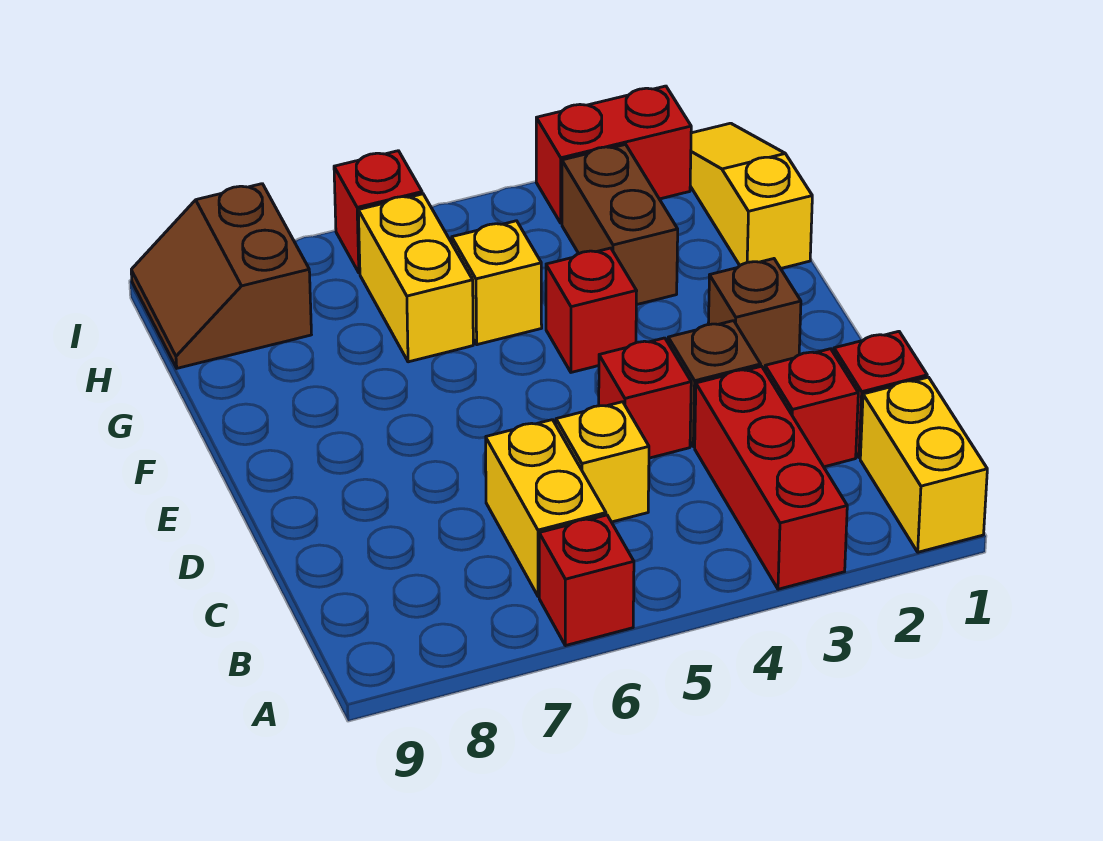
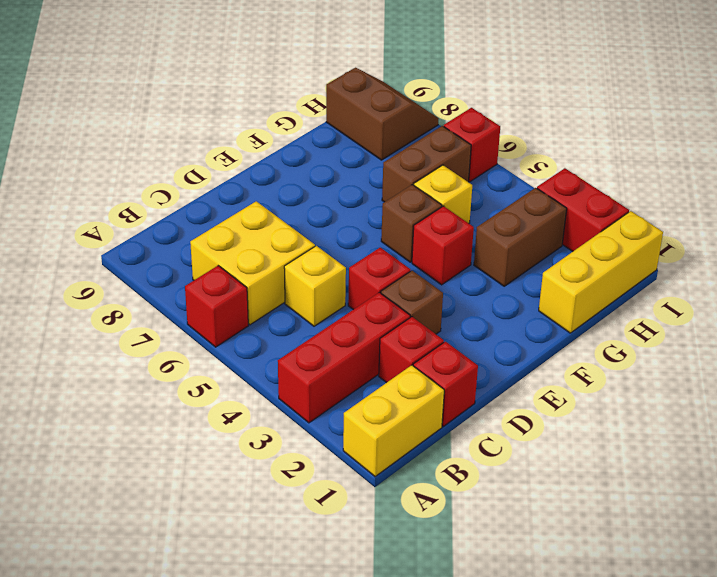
yellow brick B6:C6 level 1 -> yellow brick B6:C7 level 1
brown brick E2 level 1 -> brown brick F5 level 1
yellow slope G1:I1 level 1 top G -> yellow brick G1:I1 level 1
yellow brick G6:H6 level 1 -> brown brick G6:H6 level 1
brown slope H8:I9 level 1 top 8 -> brown slope H8:I9 level 1 top H

